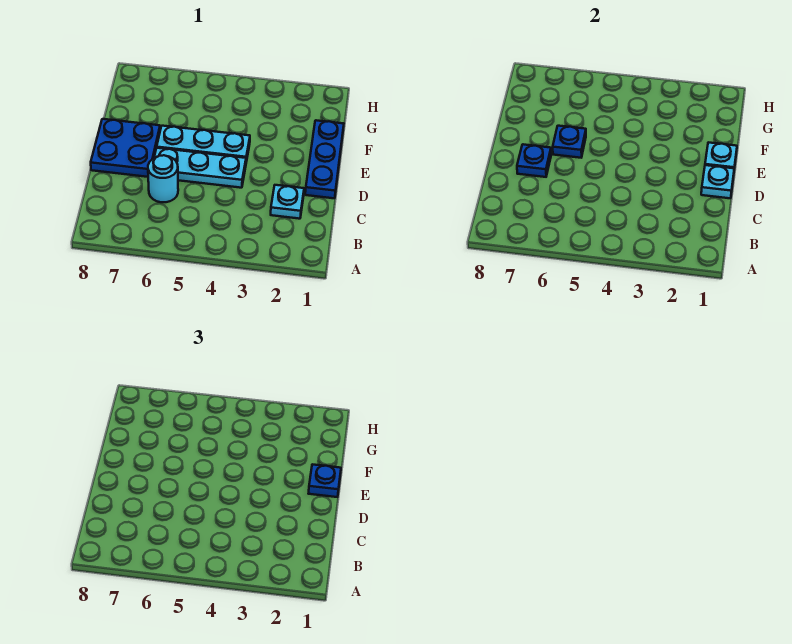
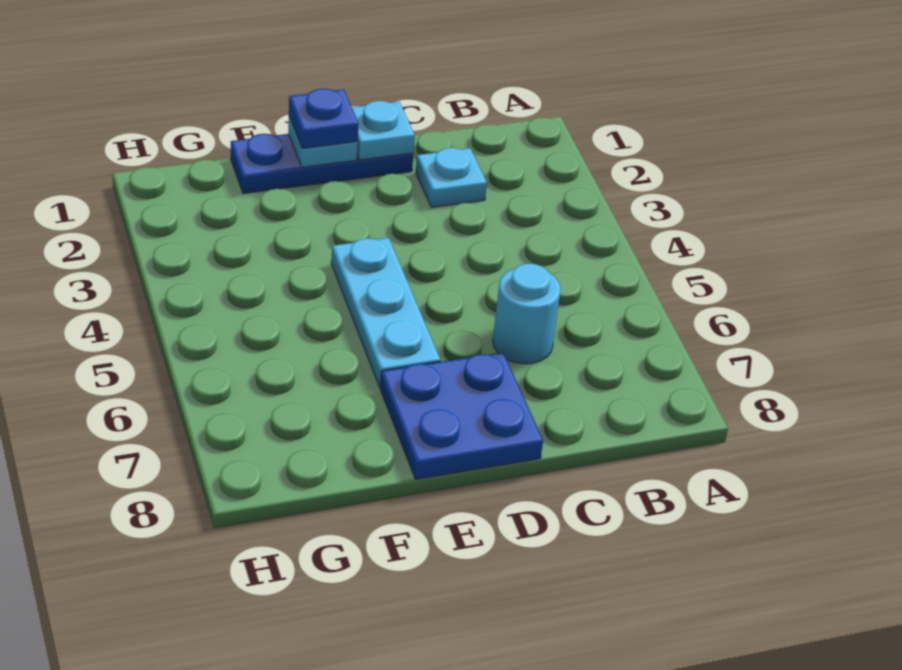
cyan plate D4:D6 level 1 -> none
blue plate D7 level 2 -> none
blue plate E6 level 2 -> none

